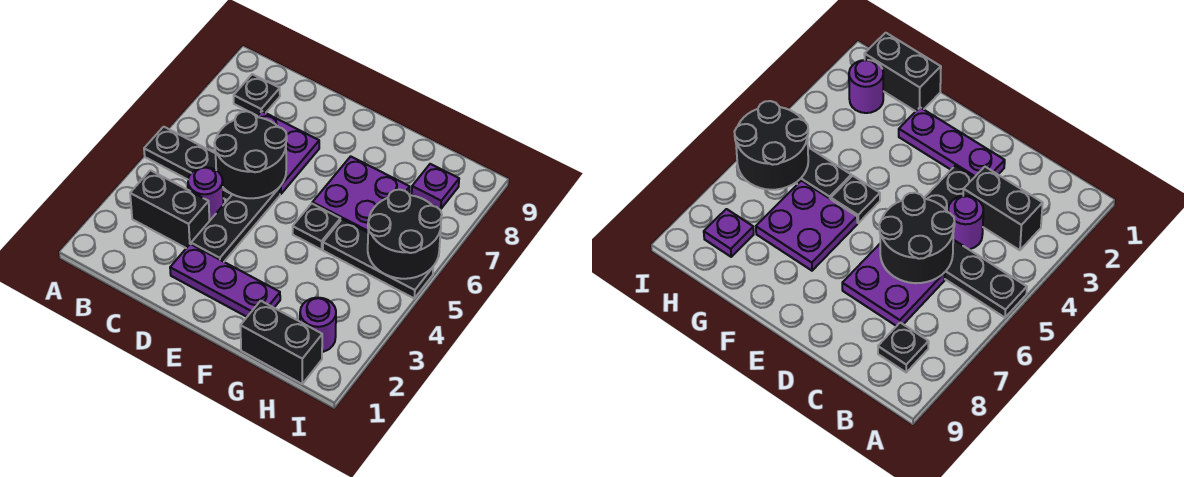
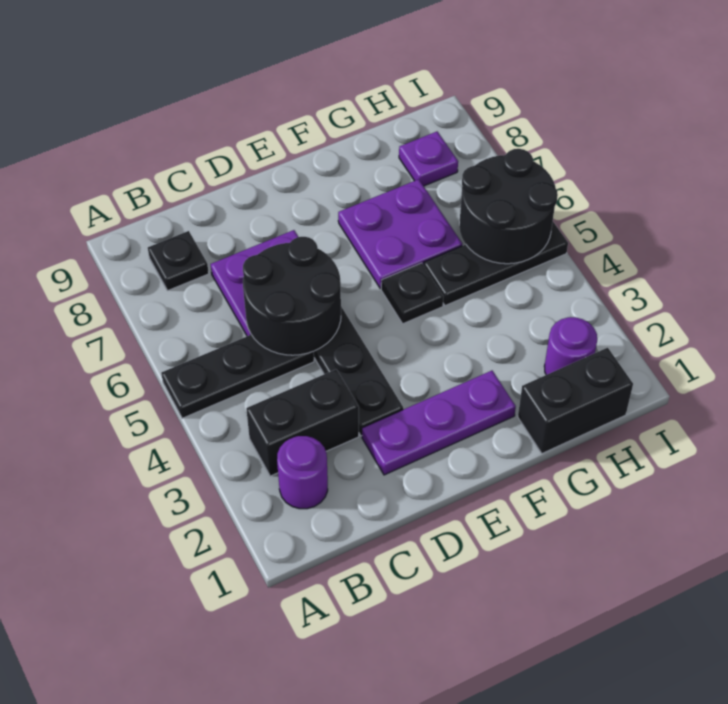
purple round brick C4 level 1 -> purple round brick B2 level 1

